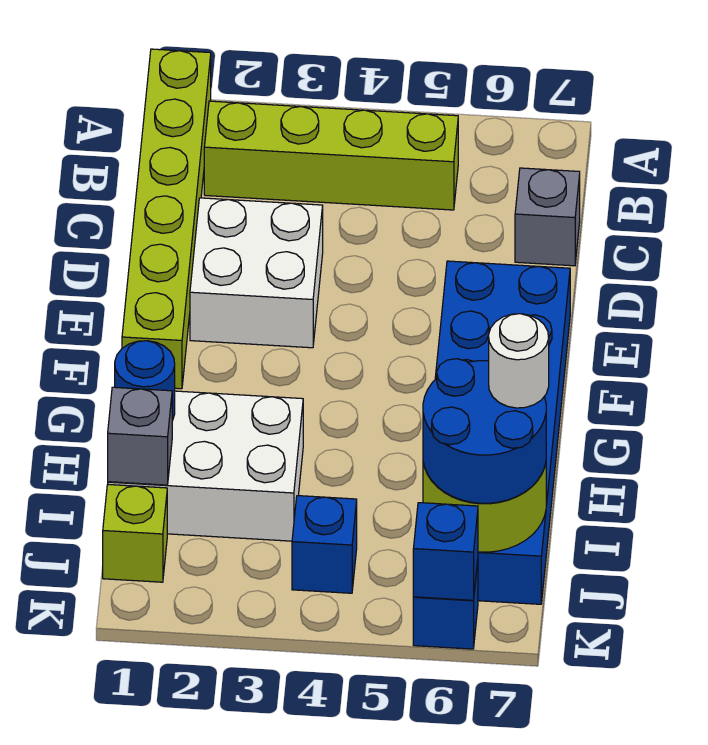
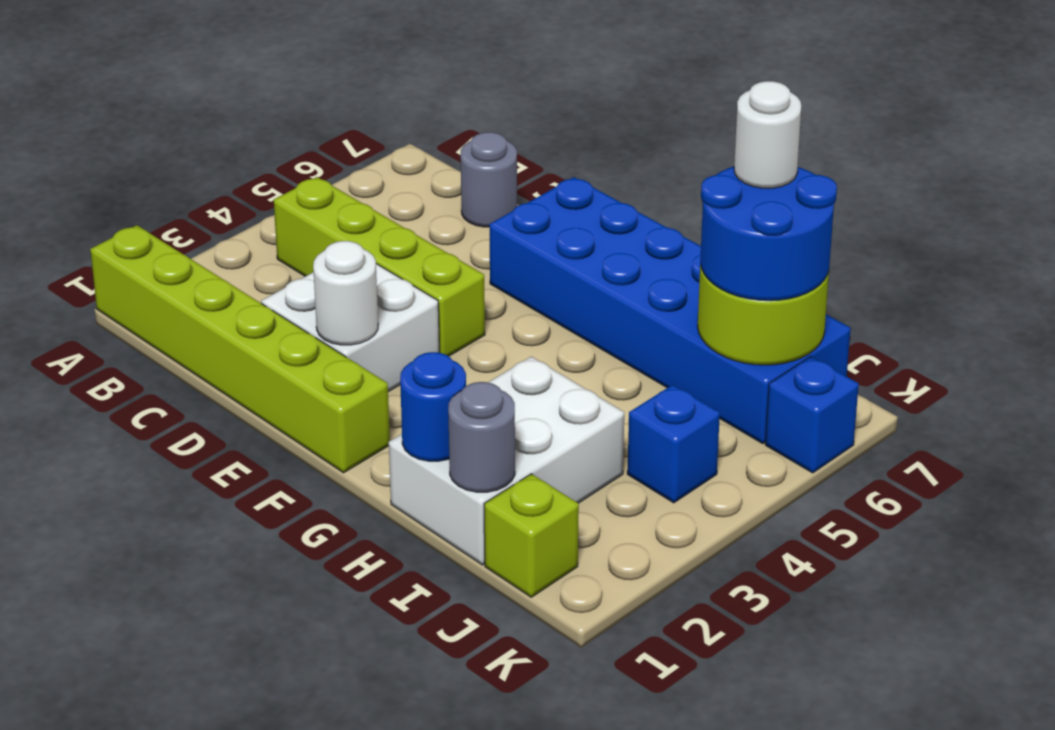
lime brick B2:B5 level 1 -> lime brick B4:E4 level 1
grey brick C7 level 1 -> grey round brick C7 level 1
none -> white round brick E2 level 2
grey brick I1 level 2 -> grey round brick I1 level 2
blue brick K6 level 2 -> none

